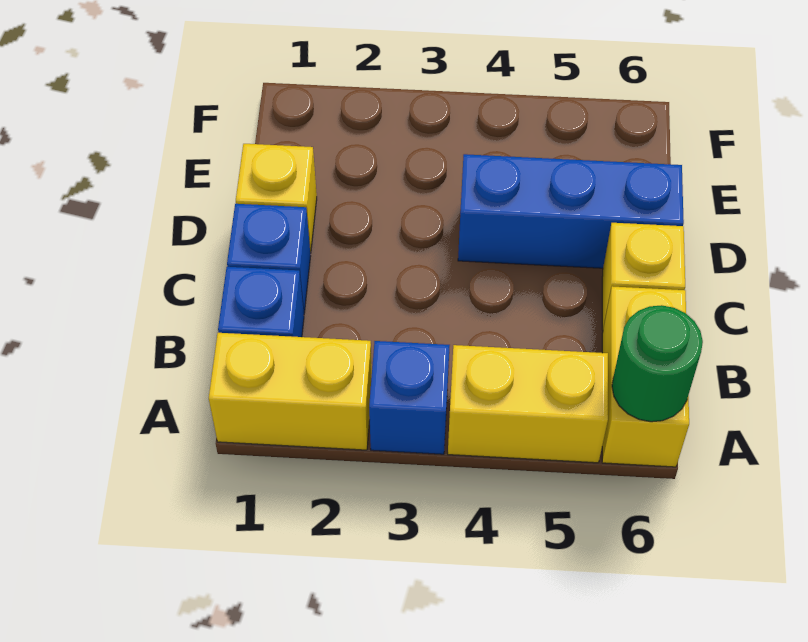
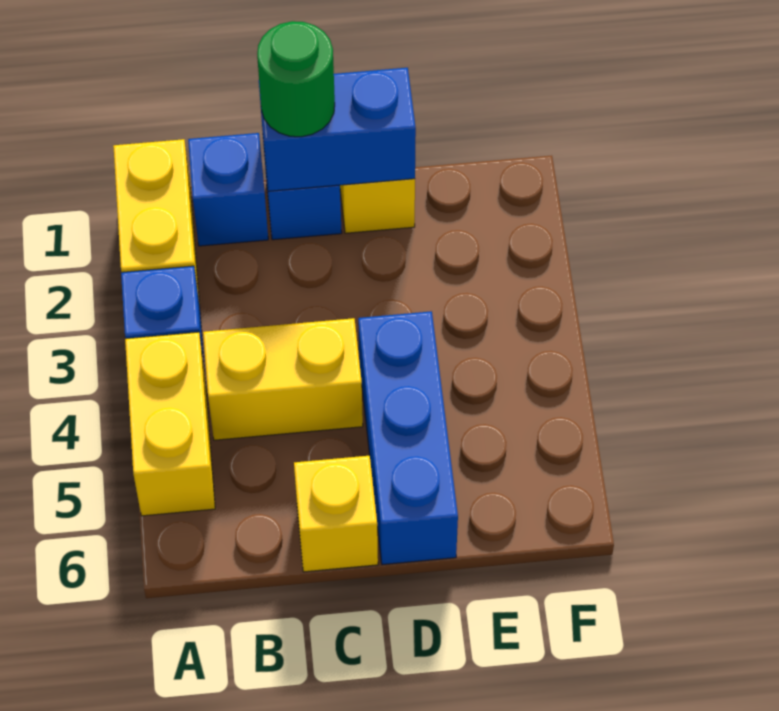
yellow brick A6:B6 level 1 -> yellow brick B4:C4 level 1
green round brick A6 level 2 -> green round brick C1 level 3
none -> blue brick C1:D1 level 2

